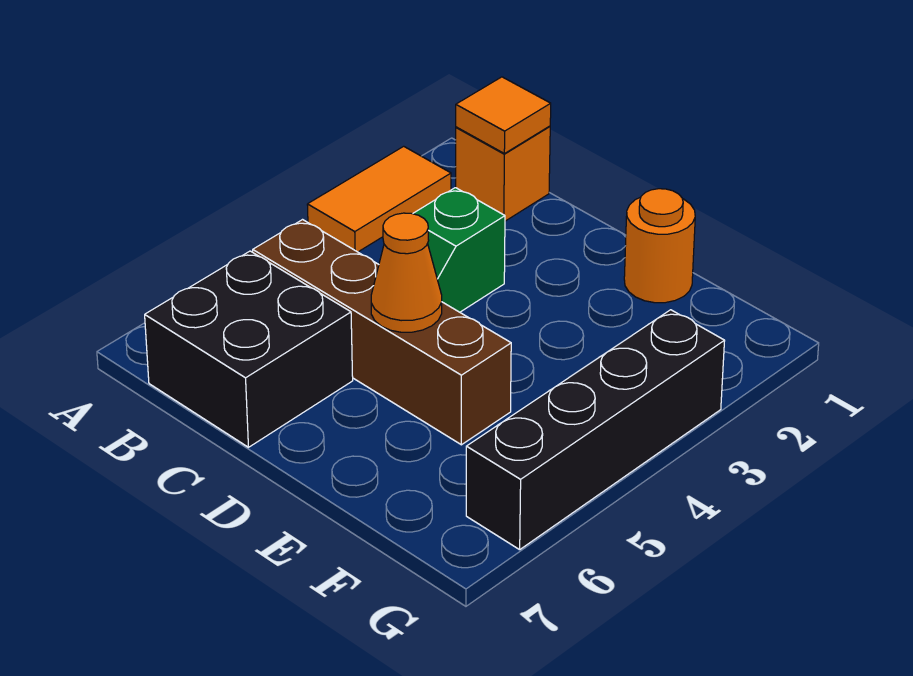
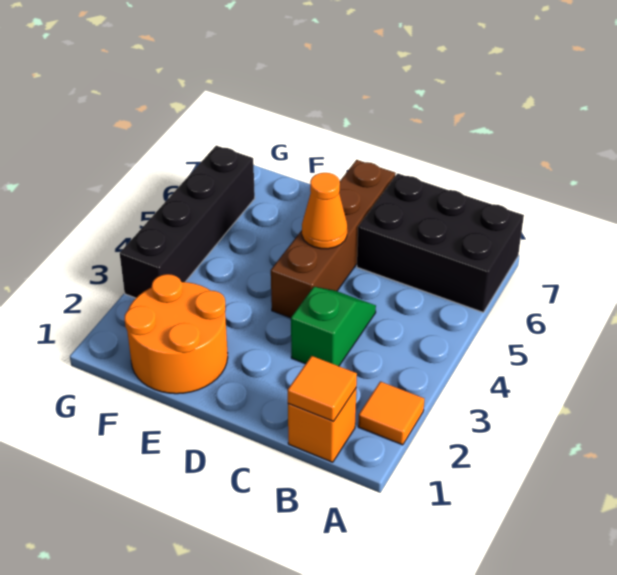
orange tile A2:A3 level 1 -> orange tile A2 level 1
brown brick B5:E5 level 1 -> brown brick D4:D7 level 1
black brick B6:C7 level 1 -> black brick A6:C7 level 1
orange round brick E1 level 1 -> orange round brick E1:F2 level 1

